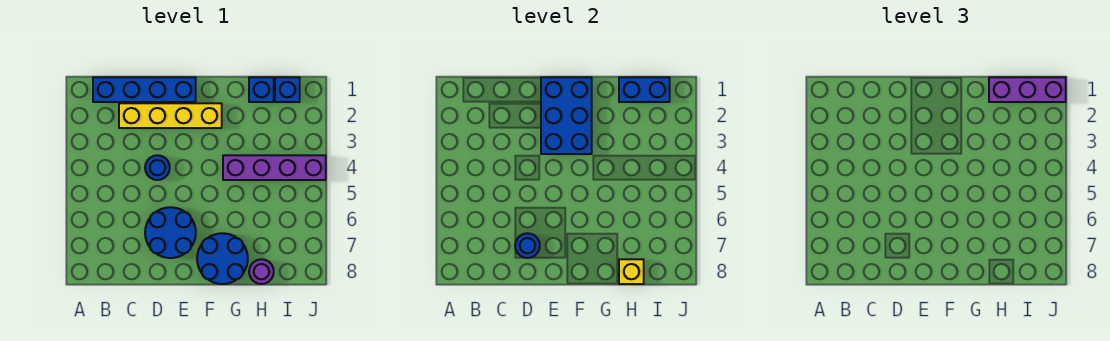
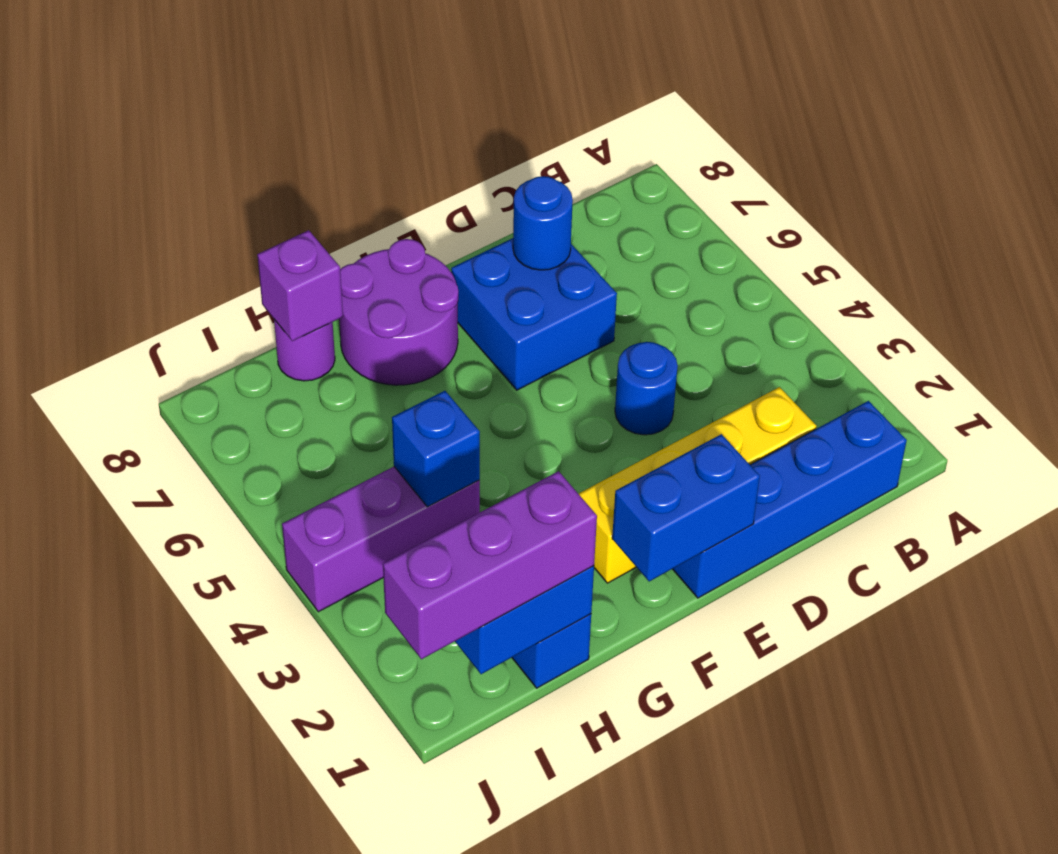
blue round brick D6:E7 level 1 -> blue brick D6:E7 level 1
blue brick E1:F3 level 2 -> blue brick E1:F1 level 2
blue round brick F7:G8 level 1 -> purple round brick F7:G8 level 1
purple brick G4:J4 level 1 -> purple brick H4:J4 level 1
yellow brick H8 level 2 -> purple brick H8 level 2
blue brick I1 level 1 -> blue brick H4 level 2

